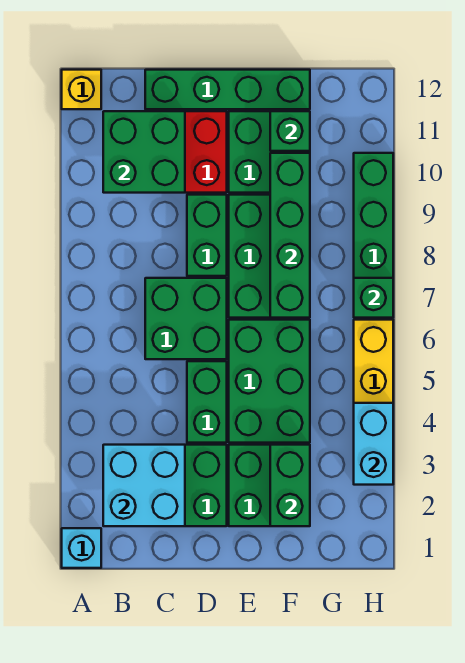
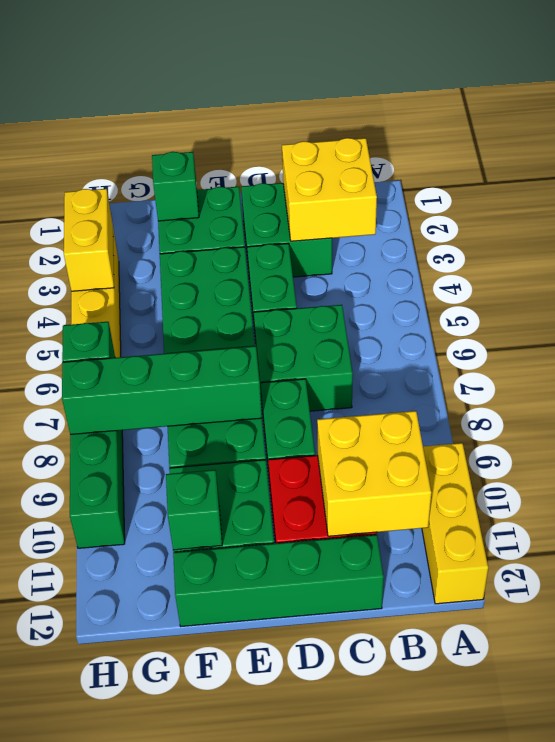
cyan brick A1 level 1 -> none
yellow brick A12 level 1 -> yellow brick A10:A12 level 1
cyan brick B2:C3 level 2 -> yellow brick B2:C3 level 2
green brick B10:C11 level 2 -> yellow brick B10:C11 level 2
green brick F2:F3 level 2 -> green brick F2 level 2
green brick F7:F10 level 2 -> green brick E8:H8 level 2
cyan brick H3:H4 level 2 -> yellow brick H3:H4 level 2

